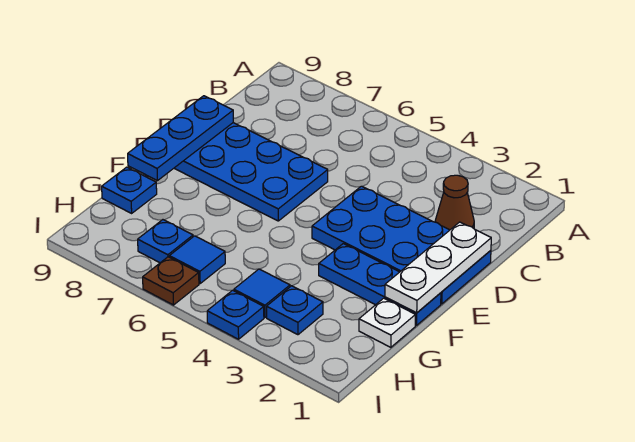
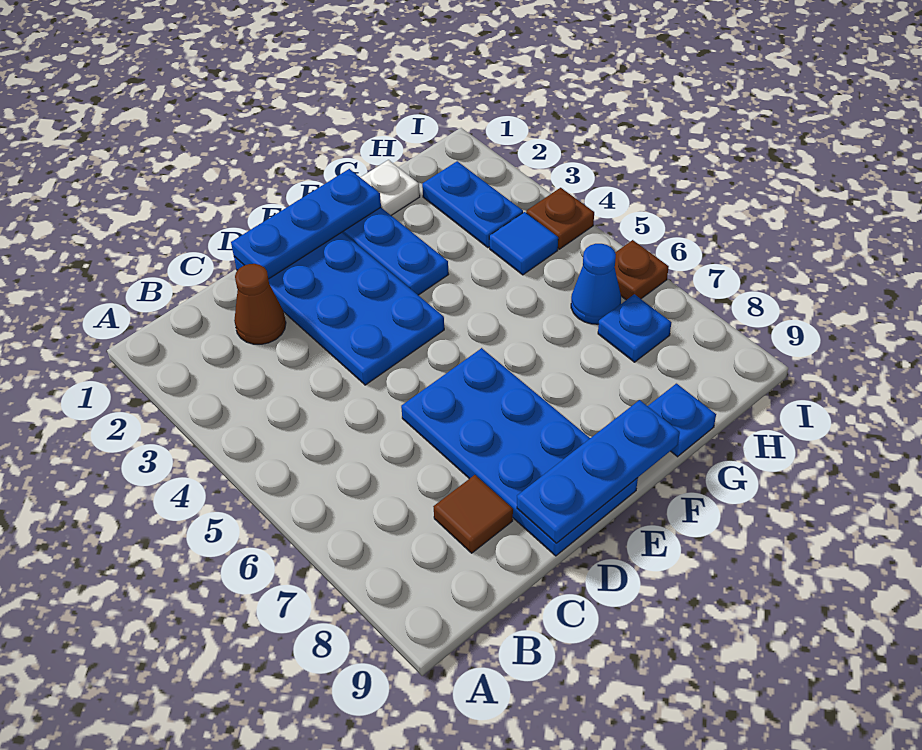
none -> brown tile C8 level 1
white plate D1:F1 level 2 -> blue plate D1:F1 level 2
blue plate H3 level 1 -> blue plate H2:H3 level 1
blue tile H6 level 1 -> blue cone H6 level 1
blue plate I4 level 1 -> brown plate I4 level 1

